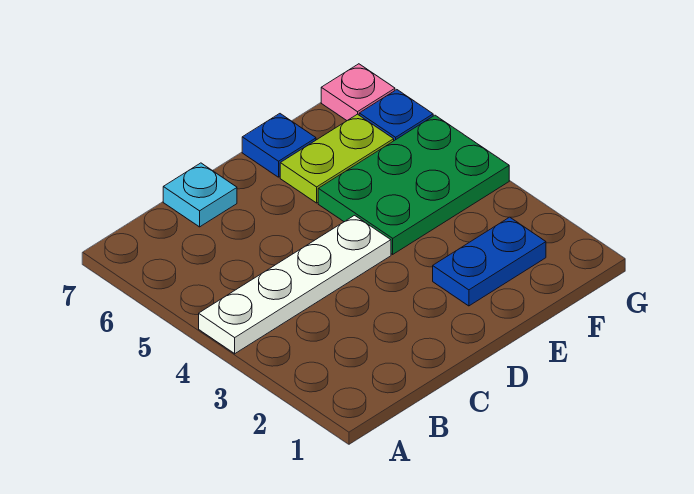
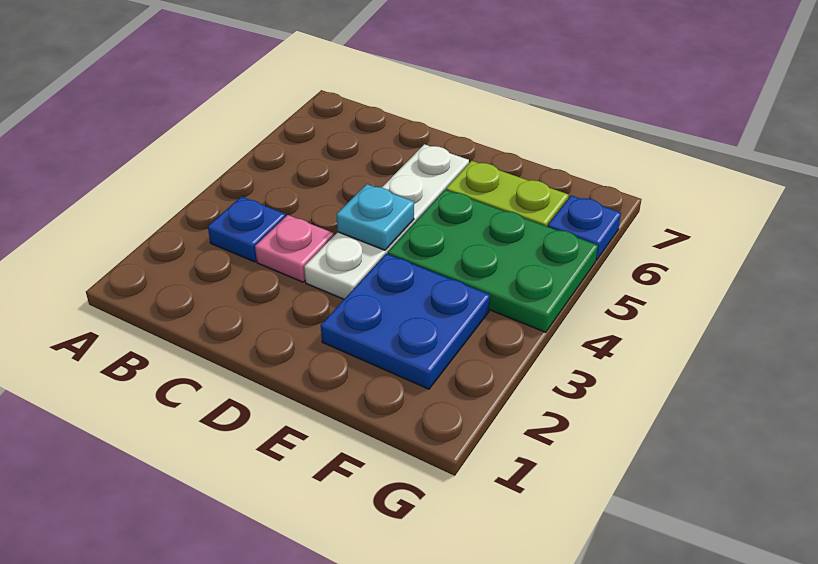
white plate A4:D4 level 1 -> white plate D3:D6 level 1
cyan plate C7 level 1 -> cyan plate D4 level 2
blue plate E2:F2 level 1 -> blue plate E2:F3 level 1
blue plate E7 level 1 -> blue plate B3 level 1
pink plate G7 level 1 -> pink plate C3 level 1

